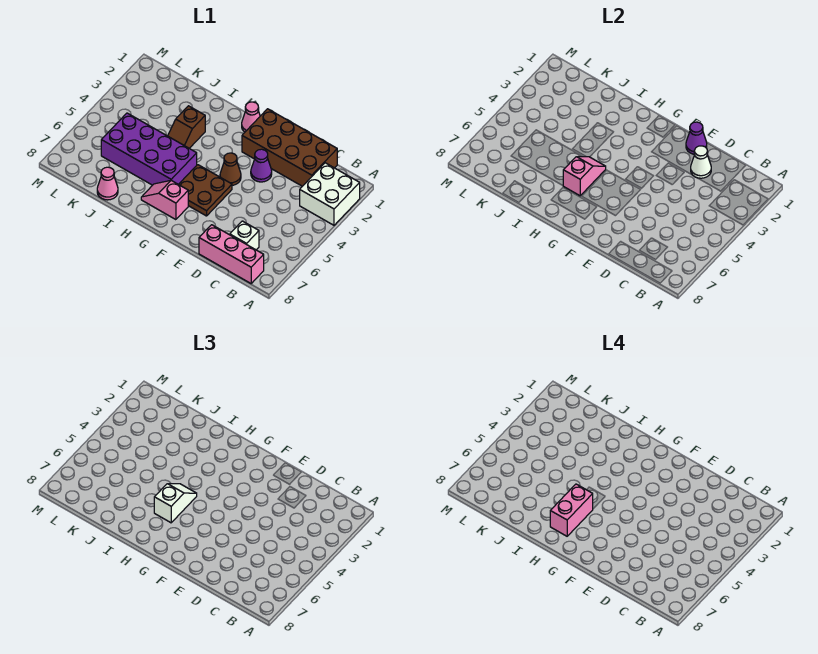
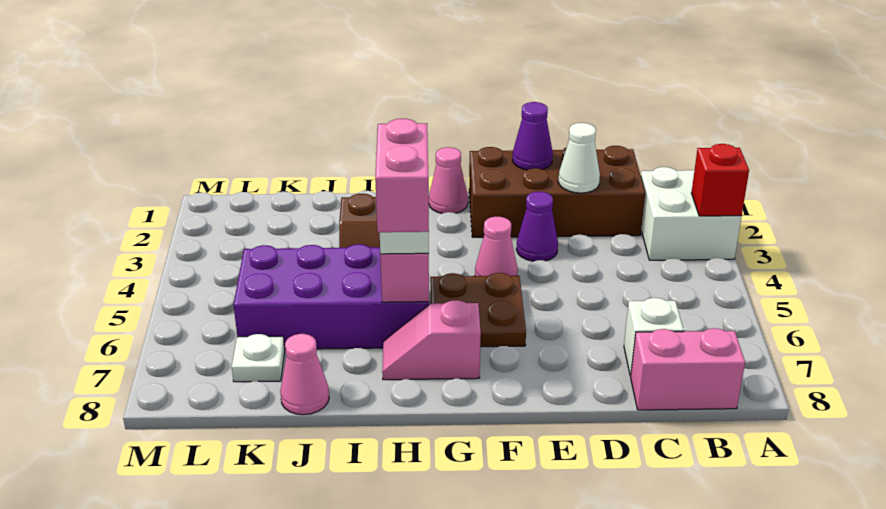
none -> red brick A3 level 2
pink brick B8:D8 level 1 -> pink brick B8:C8 level 1
brown cone F4 level 1 -> pink cone F4 level 1
none -> white plate K7 level 1

